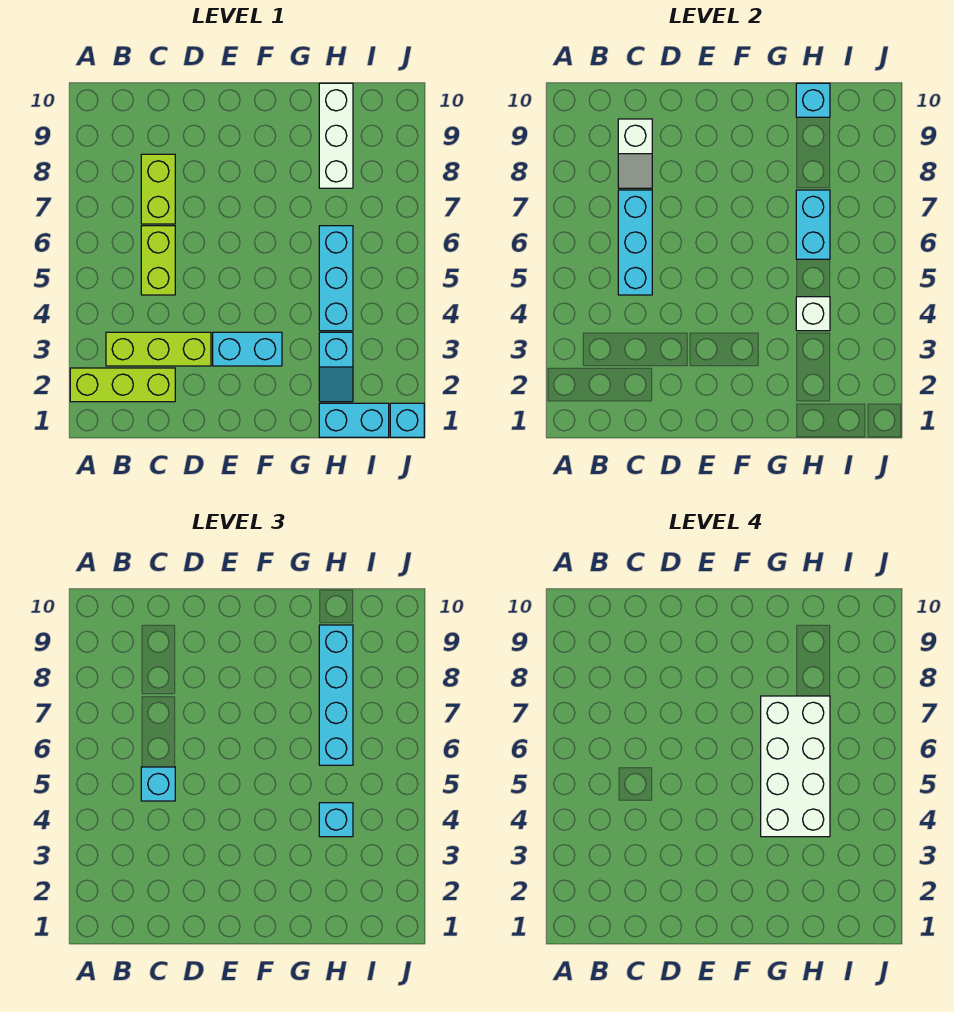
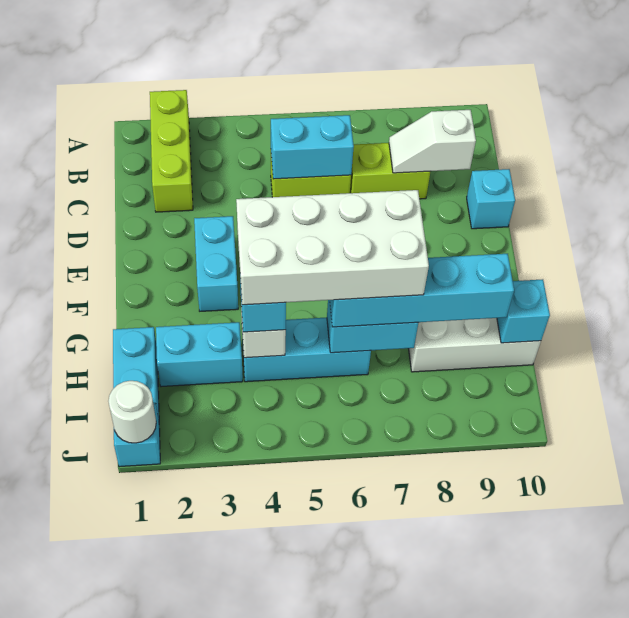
lime brick B3:D3 level 1 -> none
cyan brick C5:C7 level 2 -> cyan brick C5:C6 level 2
cyan brick C5 level 3 -> cyan brick D10 level 1
cyan slope H2:H3 level 1 top 3 -> cyan brick H2:H3 level 1
none -> white round brick J1 level 2

